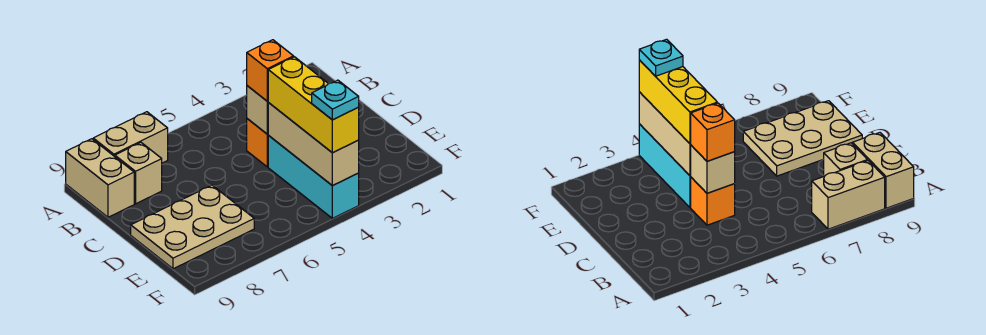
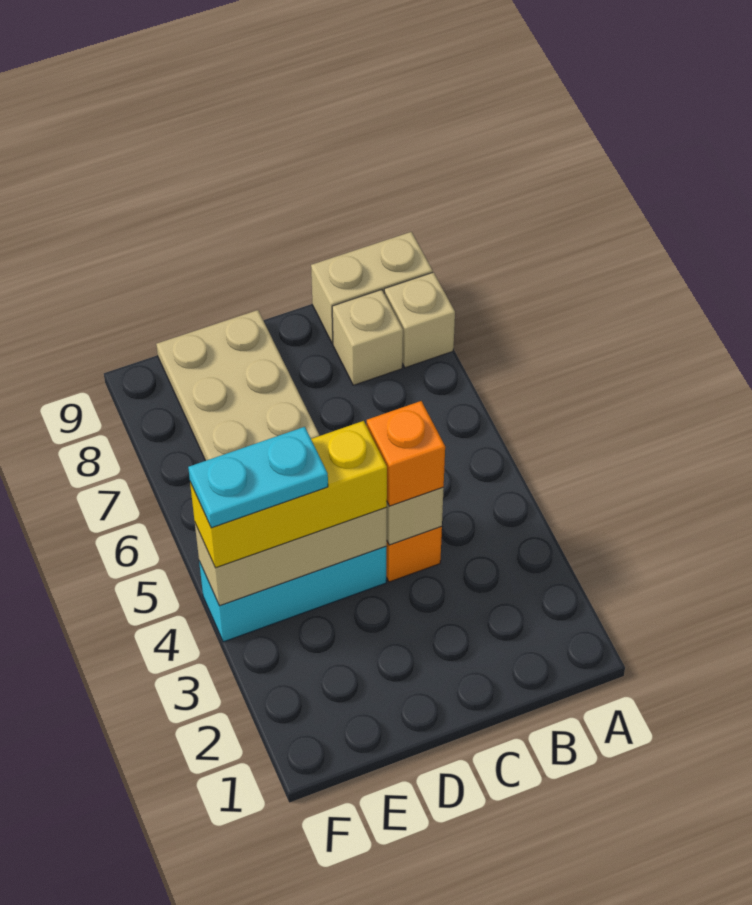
tan brick A7:A8 level 1 -> tan brick A8 level 1
cyan plate F4 level 4 -> cyan plate E4:F4 level 4

